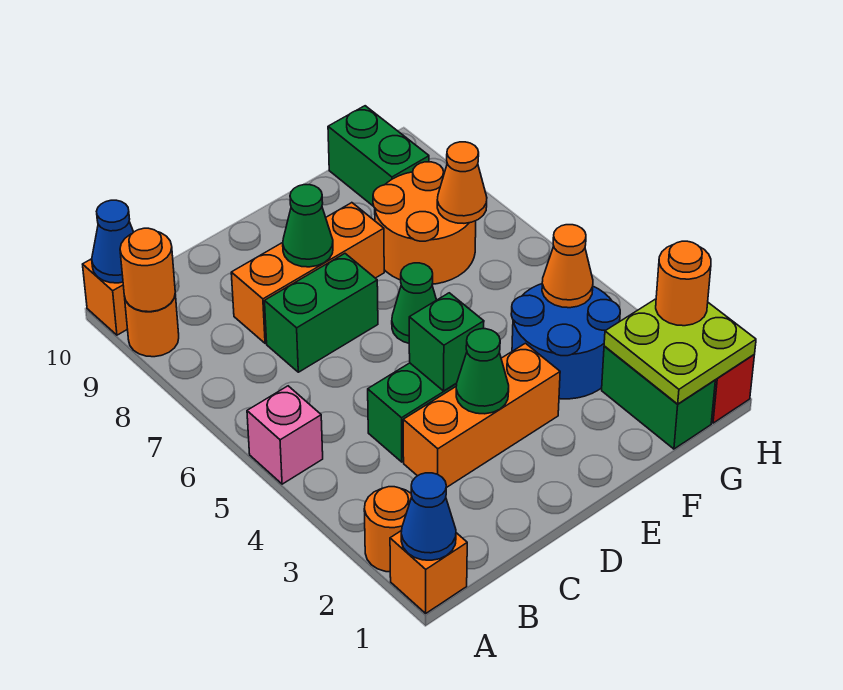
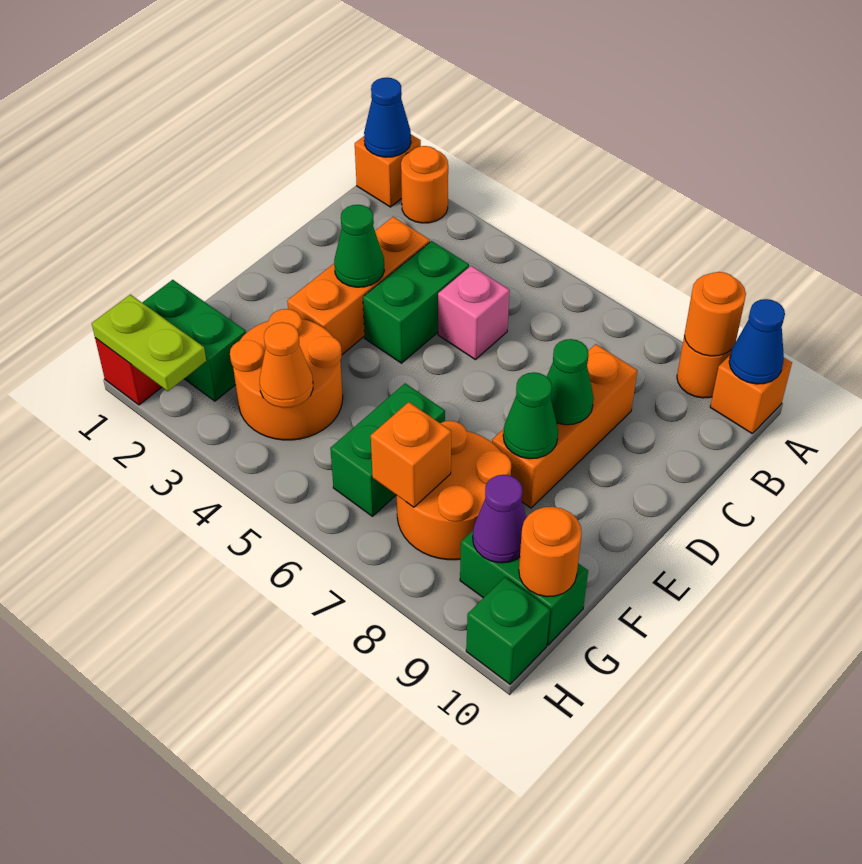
pink brick A5 level 1 -> pink brick C5 level 1
green brick C7:D7 level 1 -> green brick F6:G6 level 1
green brick D4 level 2 -> green brick H10 level 1
green cone E6 level 1 -> green cone E8 level 2
blue round brick F3:G4 level 1 -> orange round brick F3:G4 level 1
lime plate G1:H2 level 2 -> lime plate H1:H2 level 2
orange cone G7 level 2 -> orange brick G7 level 2
none -> purple cone G9 level 2
orange round brick H2 level 3 -> orange round brick G10 level 2

